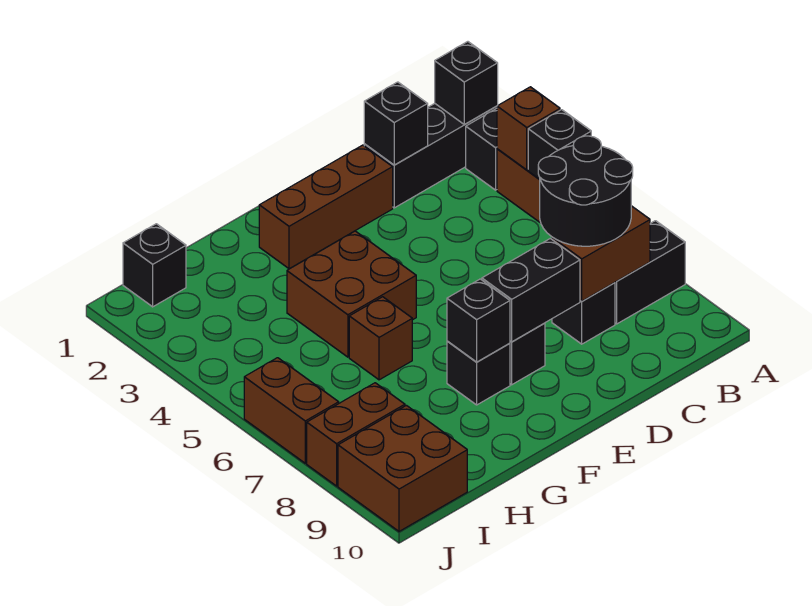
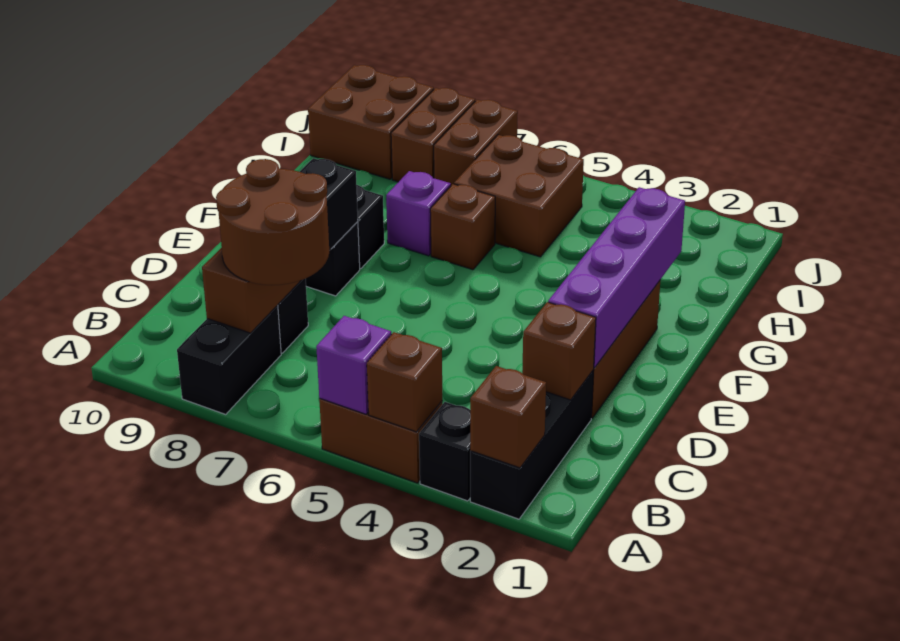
black brick A2 level 2 -> brown brick A2 level 2
black brick A5 level 2 -> purple brick A5 level 2
black round brick B7:C8 level 3 -> brown round brick B7:C8 level 3
black brick C2 level 2 -> brown brick C2 level 2
none -> purple brick D2:G2 level 2
brown brick F4:G5 level 1 -> brown brick H5:I6 level 1
black brick F8 level 2 -> none
none -> purple brick G7 level 1
black brick I1 level 1 -> none
brown brick J6:J7 level 1 -> brown brick I7:J7 level 1

